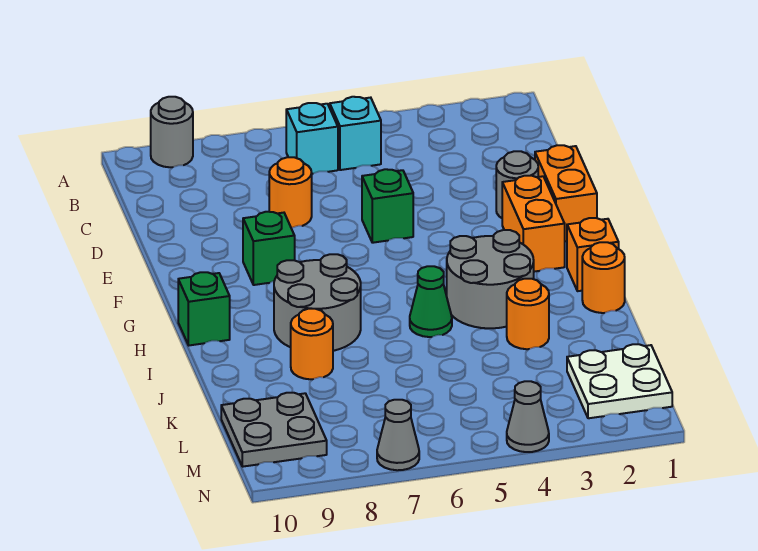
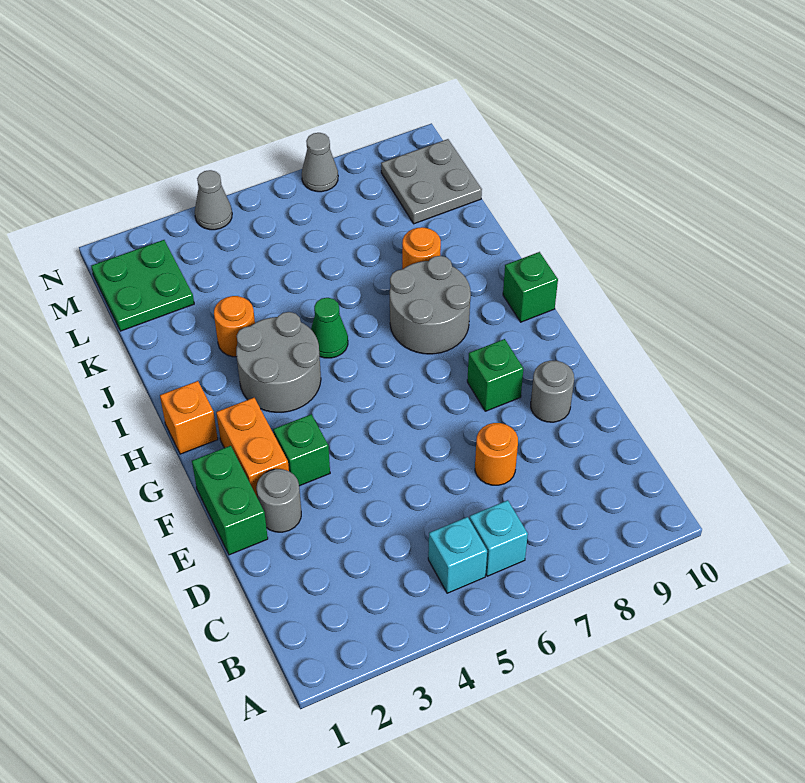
grey round brick A9 level 1 -> grey round brick E9 level 1
orange brick E1:F1 level 1 -> green brick E1:F1 level 1
green brick E5 level 1 -> green brick F3 level 1
orange round brick I1 level 1 -> none
white plate L1:M2 level 1 -> green plate L1:M2 level 1

